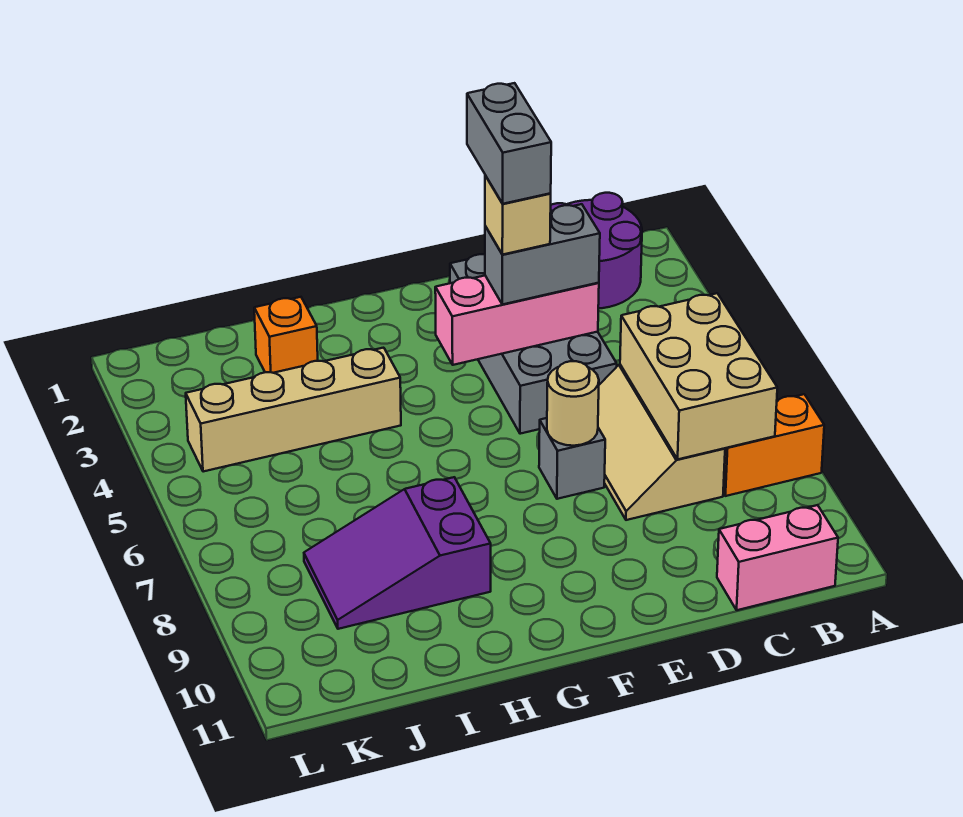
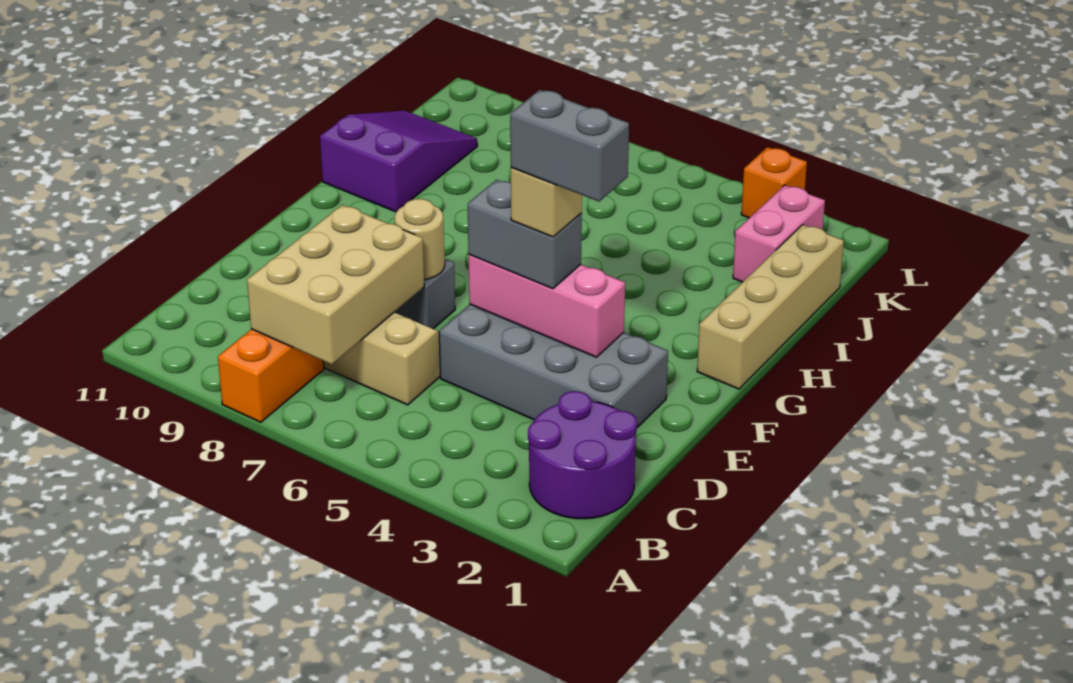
tan brick B6:C8 level 2 -> tan brick B7:D8 level 2
pink brick B11:C11 level 1 -> pink brick J2:K2 level 1
pink brick D4:F4 level 2 -> pink brick E3:E5 level 2
grey brick D4:E4 level 3 -> grey brick E4:E5 level 3
tan brick H4:K4 level 1 -> tan brick G1:J1 level 1
purple slope H8:J9 level 1 top H -> purple slope H10:J11 level 1 top H
orange brick I2 level 1 -> orange brick L3 level 1

